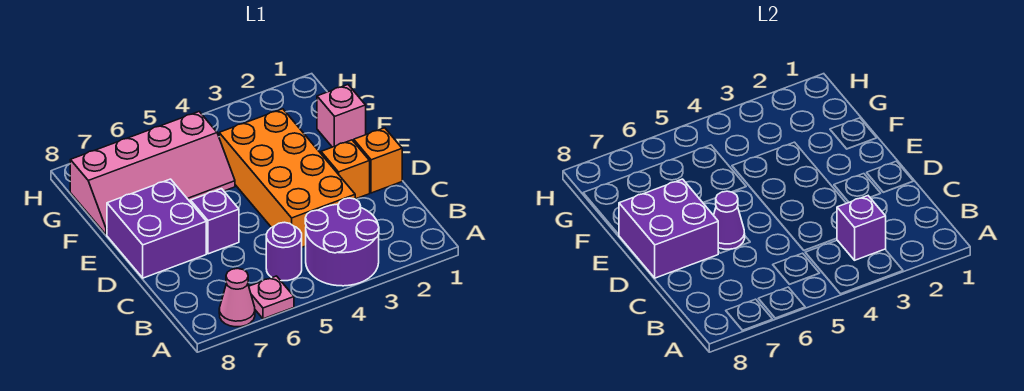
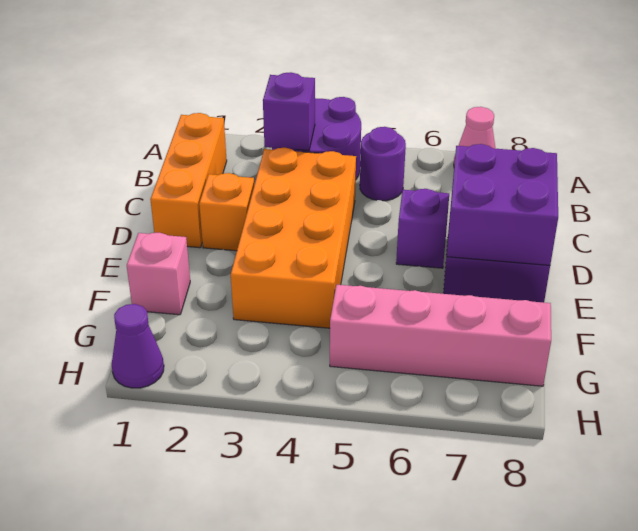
pink plate A6 level 1 -> none
orange brick D1 level 1 -> orange brick B1:D1 level 1
purple cone D6 level 2 -> purple cone H1 level 1

